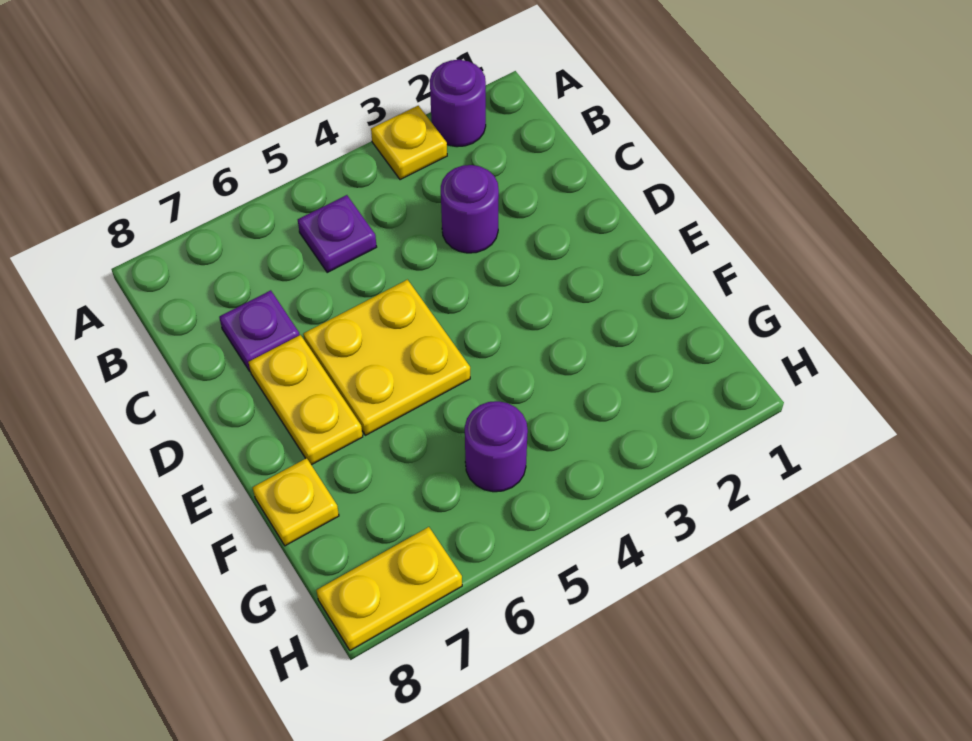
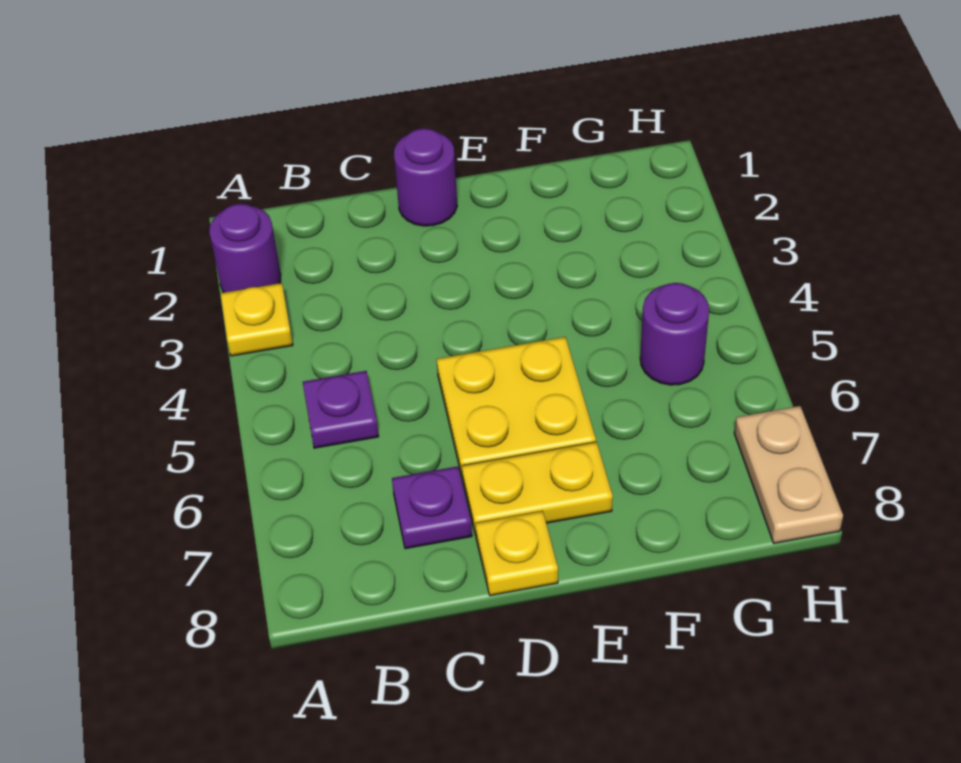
purple round brick C3 level 1 -> purple round brick D1 level 1
yellow plate F8 level 1 -> yellow plate D8 level 1
yellow plate H7:H8 level 1 -> tan plate H7:H8 level 1

